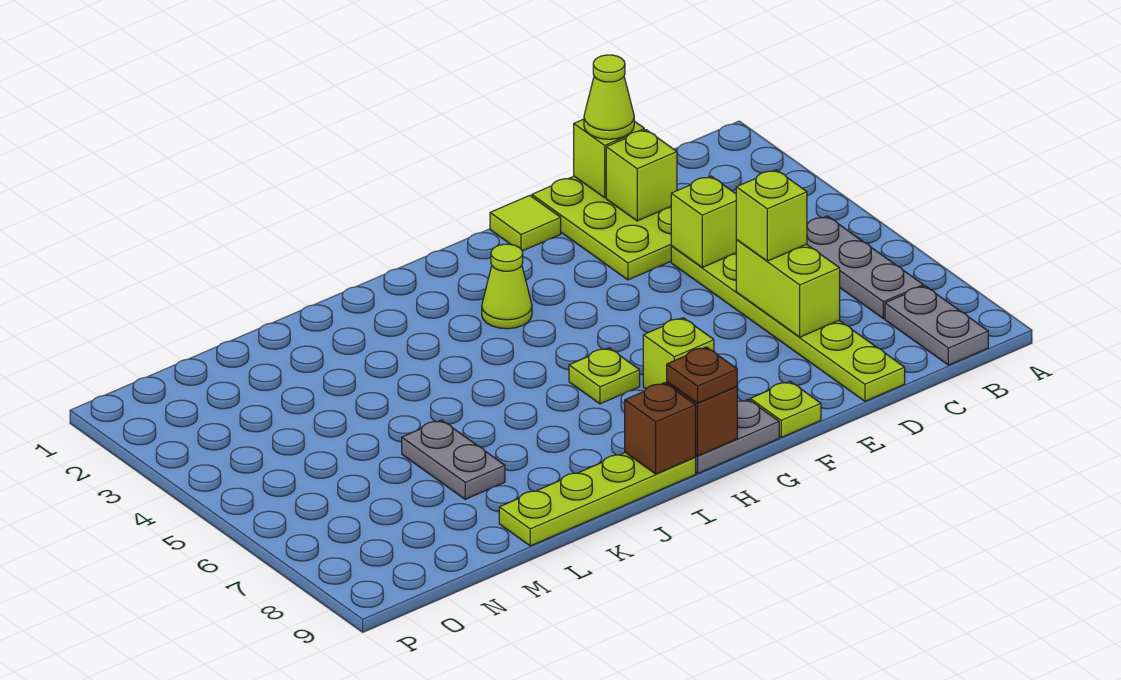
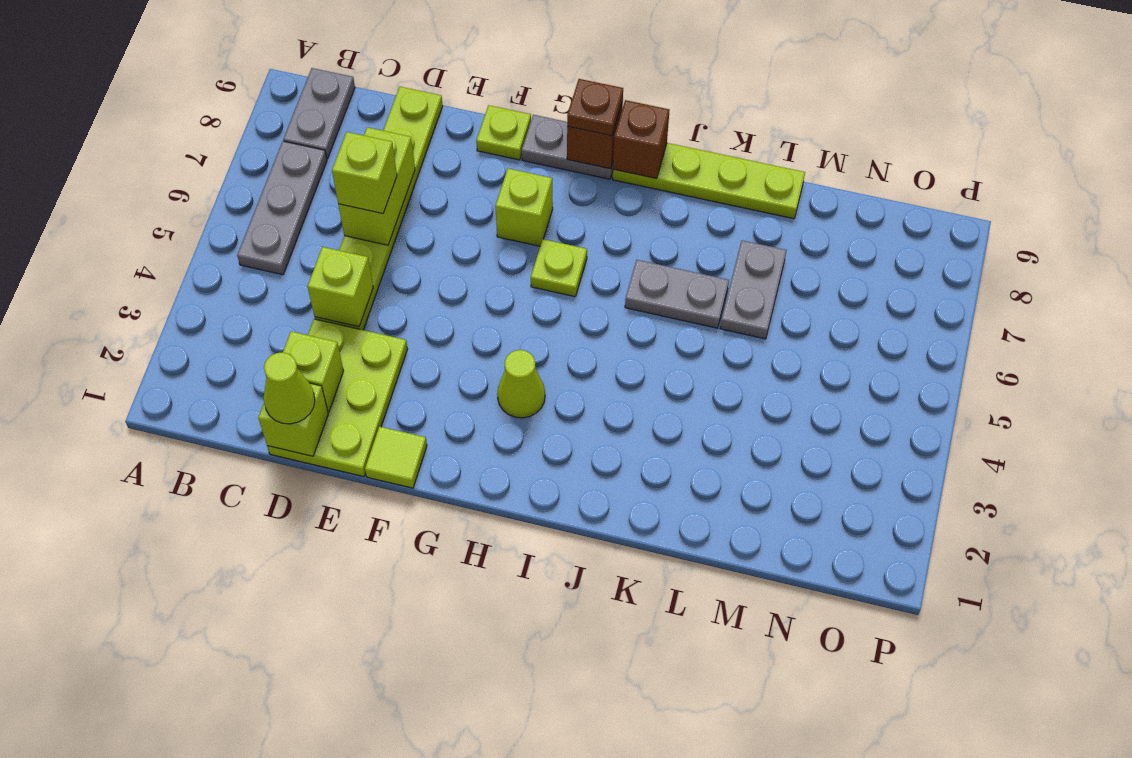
none -> grey plate J6:K6 level 1

